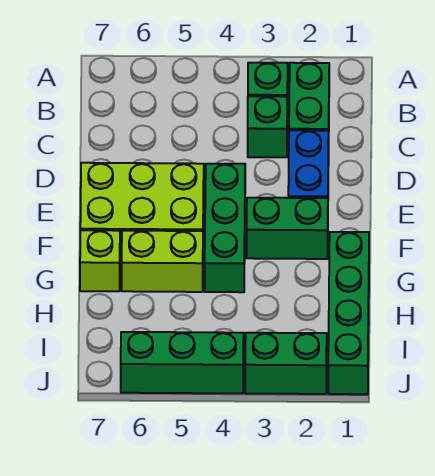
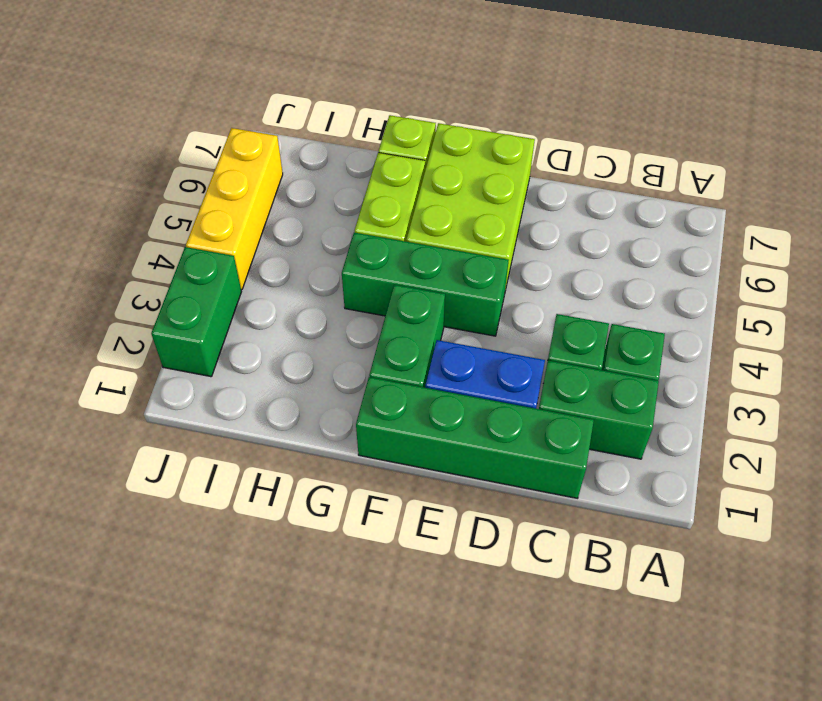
green brick G1:J1 level 1 -> green brick C1:F1 level 1
green brick J4:J6 level 1 -> yellow brick J4:J6 level 1

